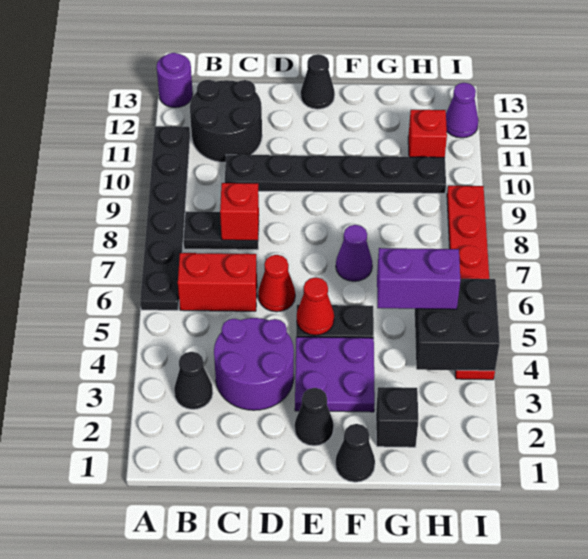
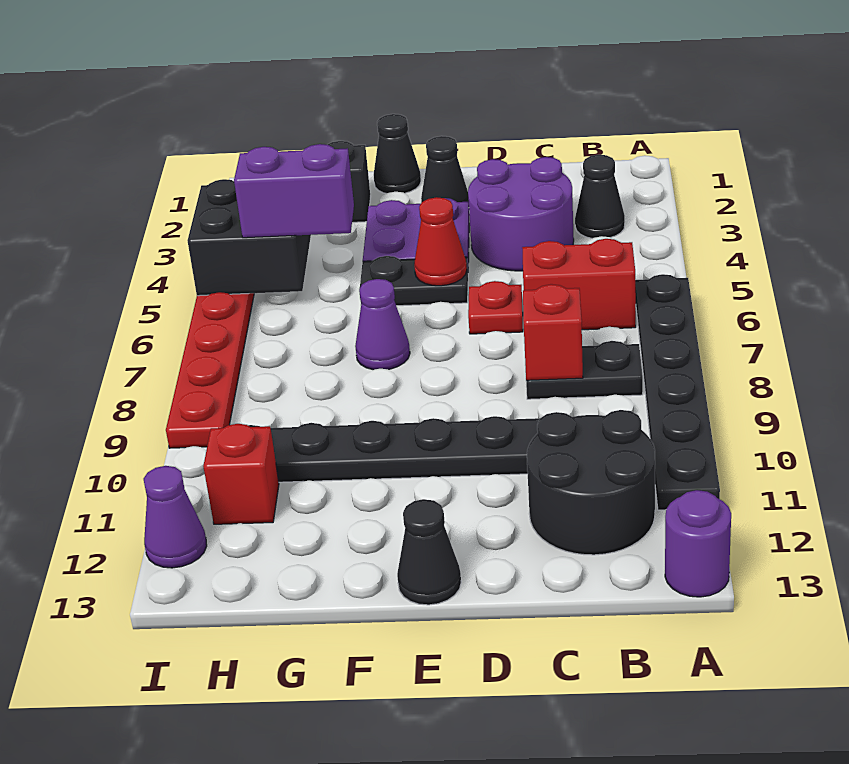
red cone D6 level 1 -> red plate D6 level 1

